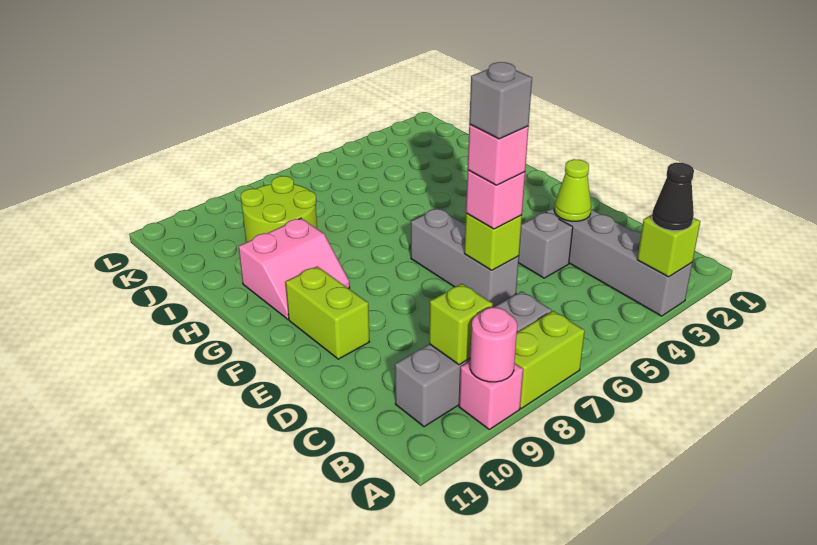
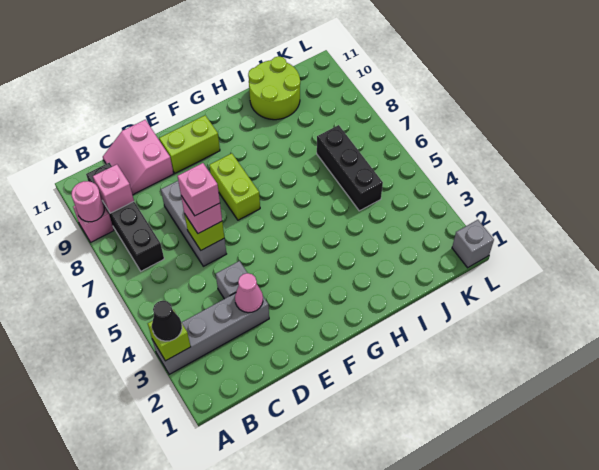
lime brick A7:A8 level 1 -> lime brick F7:F8 level 1
grey brick B7:B10 level 1 -> black brick B7:B10 level 1
lime brick B9 level 2 -> pink brick B9 level 2
lime cone D3 level 2 -> pink cone D3 level 2
grey brick D6:F6 level 1 -> grey brick D6:D8 level 1
grey brick D6 level 5 -> grey brick L1 level 1
pink slope G9:H10 level 1 top H -> pink slope C10:D11 level 1 top D
lime round brick I8:J9 level 1 -> lime round brick I10:J11 level 1
none -> black brick J5:J7 level 1

